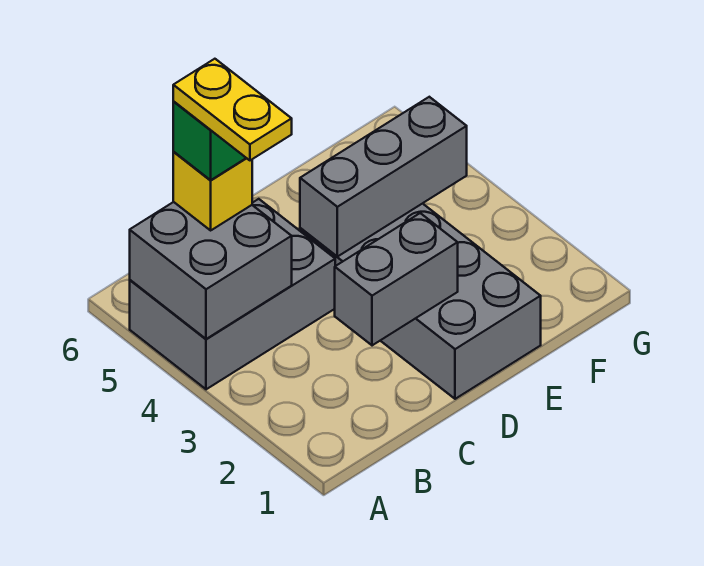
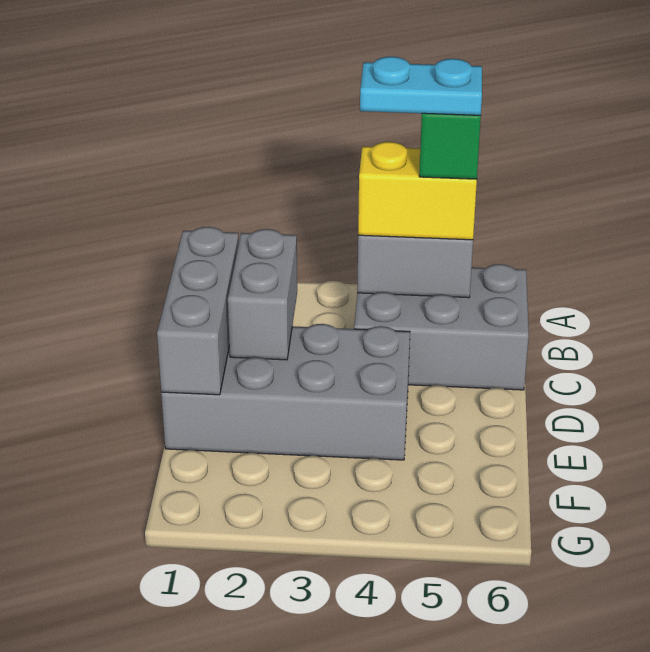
grey brick A4:C5 level 1 -> grey brick B4:C6 level 1
yellow plate B4:B5 level 5 -> cyan plate B4:B5 level 5
yellow brick B5 level 3 -> yellow brick B4:B5 level 3
grey brick D4:F4 level 2 -> grey brick C1:E1 level 2

